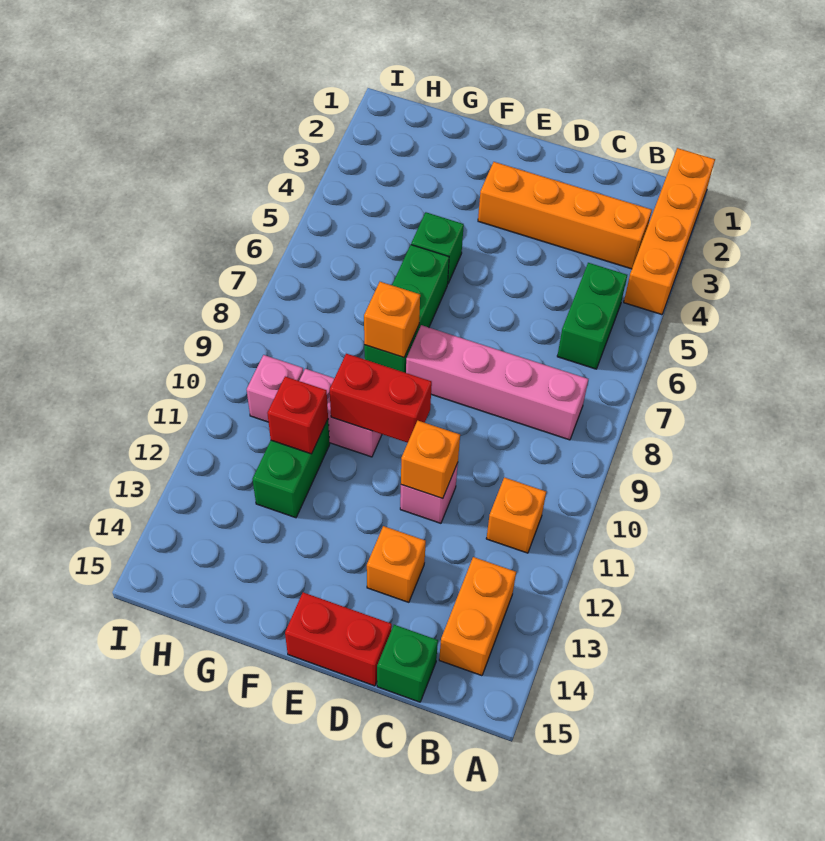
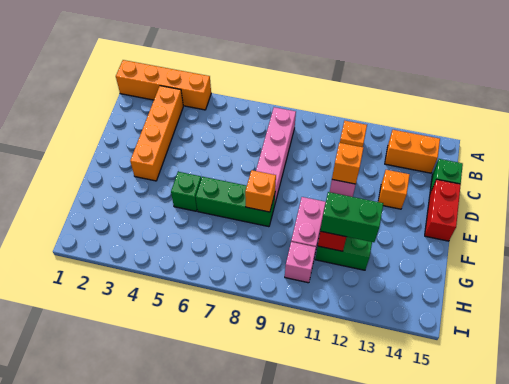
green brick B5:B6 level 1 -> green brick G11:G12 level 3
red brick E10:F10 level 2 -> none

